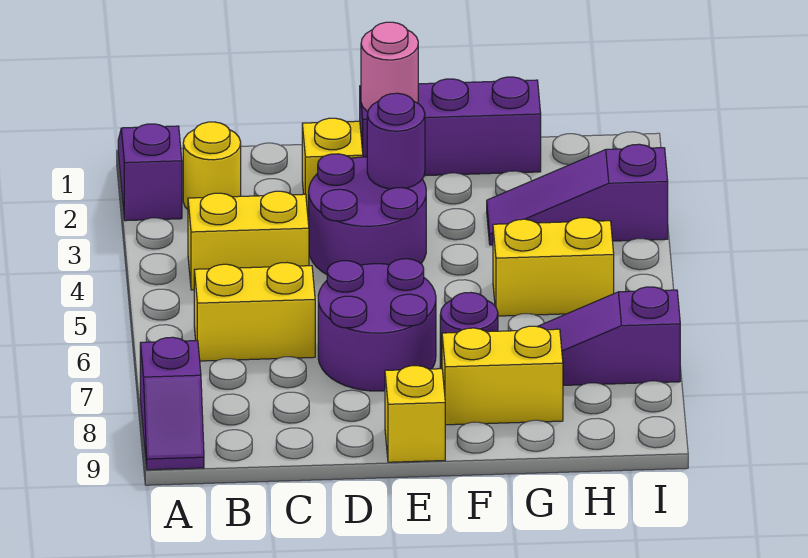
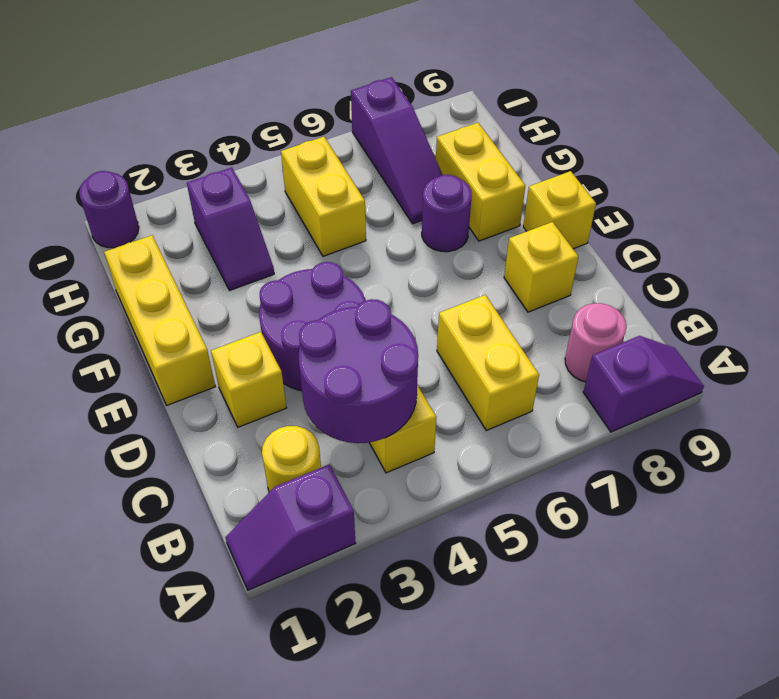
purple round brick D6:E7 level 1 -> purple round brick B3:C4 level 2
none -> yellow brick D8 level 1
purple brick E1:G1 level 1 -> yellow brick E1:G1 level 1
pink round brick E1 level 2 -> pink round brick B8 level 1
purple round brick E3 level 2 -> purple round brick I1 level 1
purple slope G3:I3 level 1 top I -> purple slope G3:H3 level 1 top H

